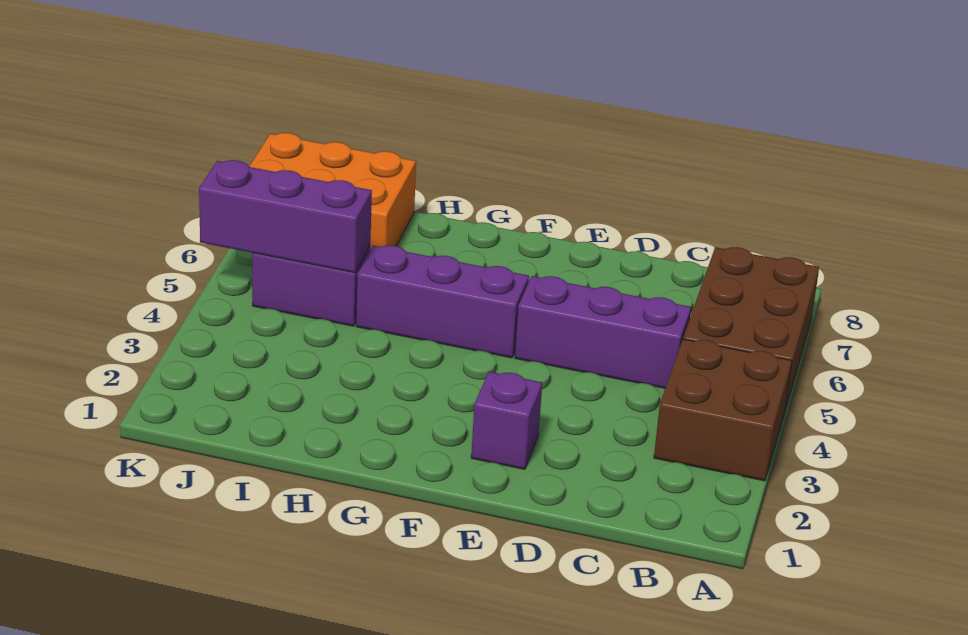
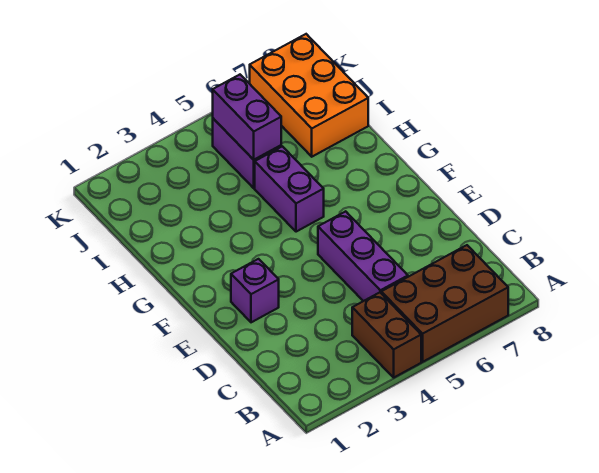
brown brick A3:B4 level 1 -> brown brick A4:B4 level 1
purple brick F5:H5 level 1 -> purple brick G5:H5 level 1
purple brick I5:K5 level 2 -> purple brick I5:J5 level 2

